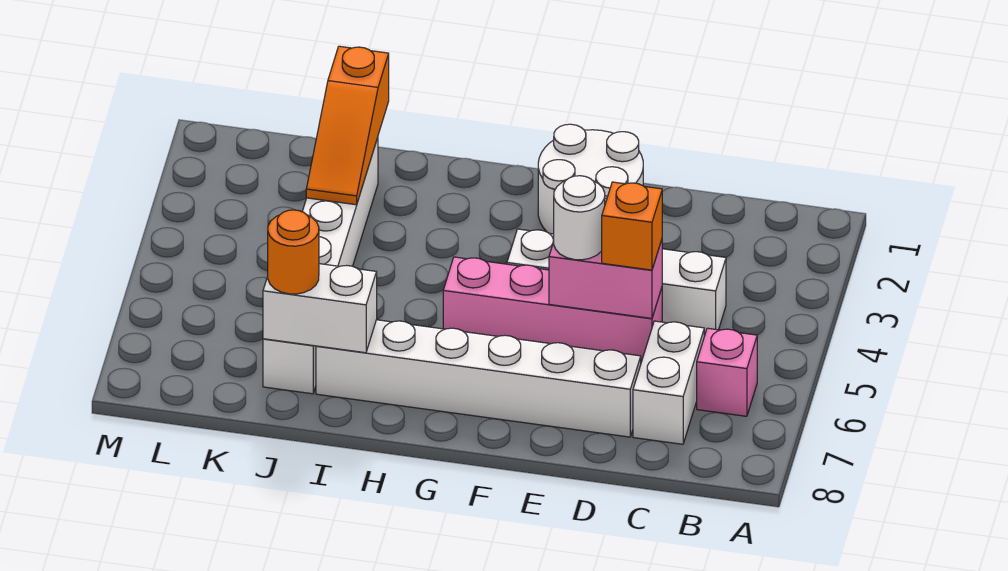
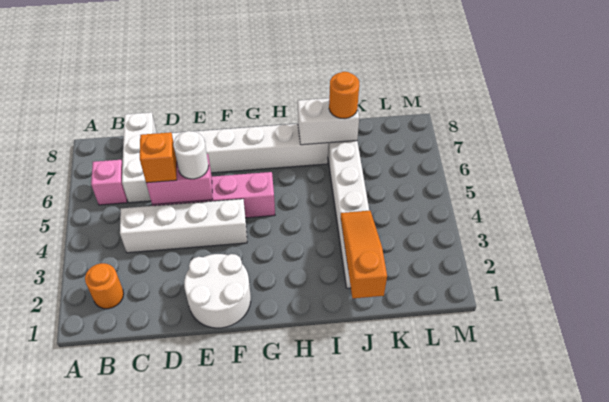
none -> orange round brick B2 level 1
white brick C6:C7 level 1 -> white brick C6:C8 level 1

